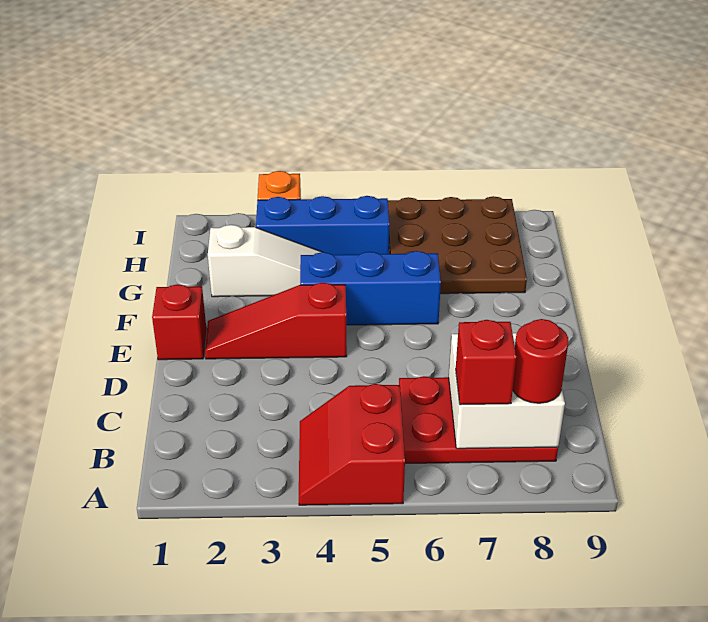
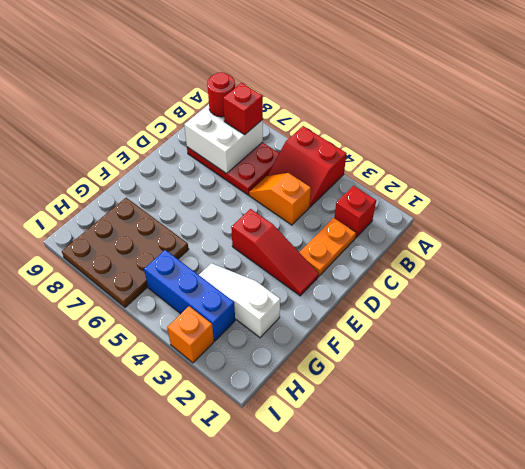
red slope A4:B5 level 1 top 5 -> red slope A4:B5 level 1 top A
none -> orange plate C2:D2 level 1
none -> orange slope C4:C5 level 1 top 4
red brick E1 level 1 -> red brick B2 level 1
blue brick F4:F6 level 1 -> none

